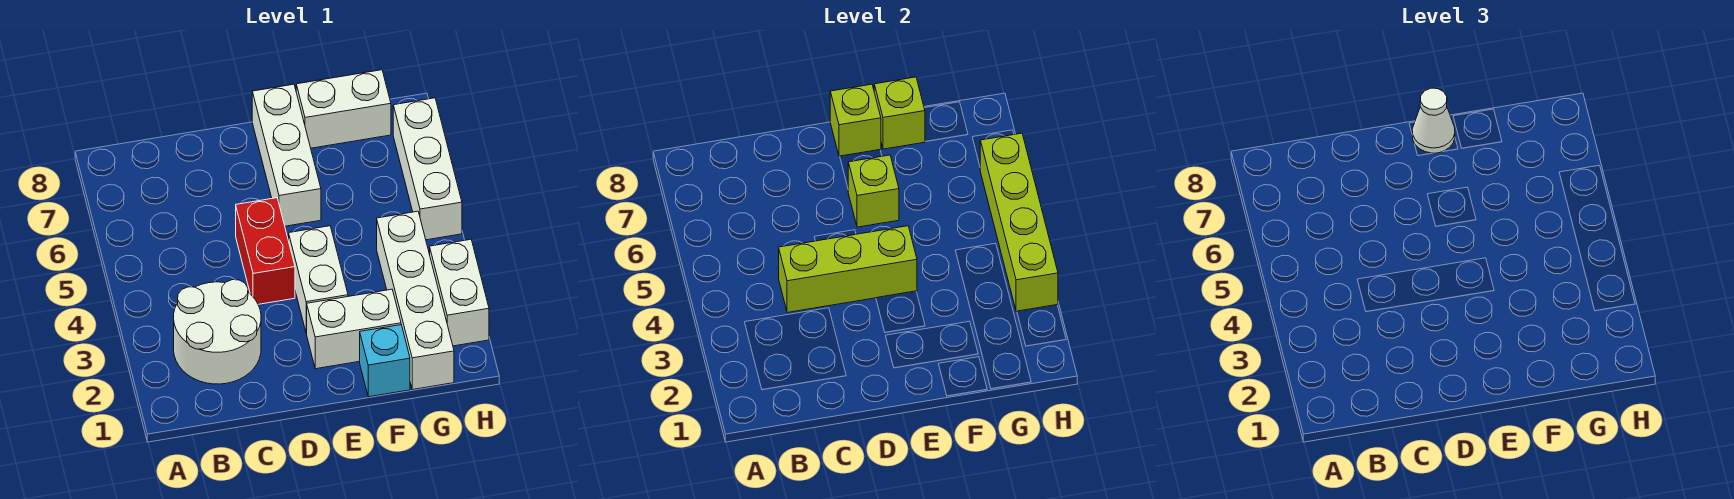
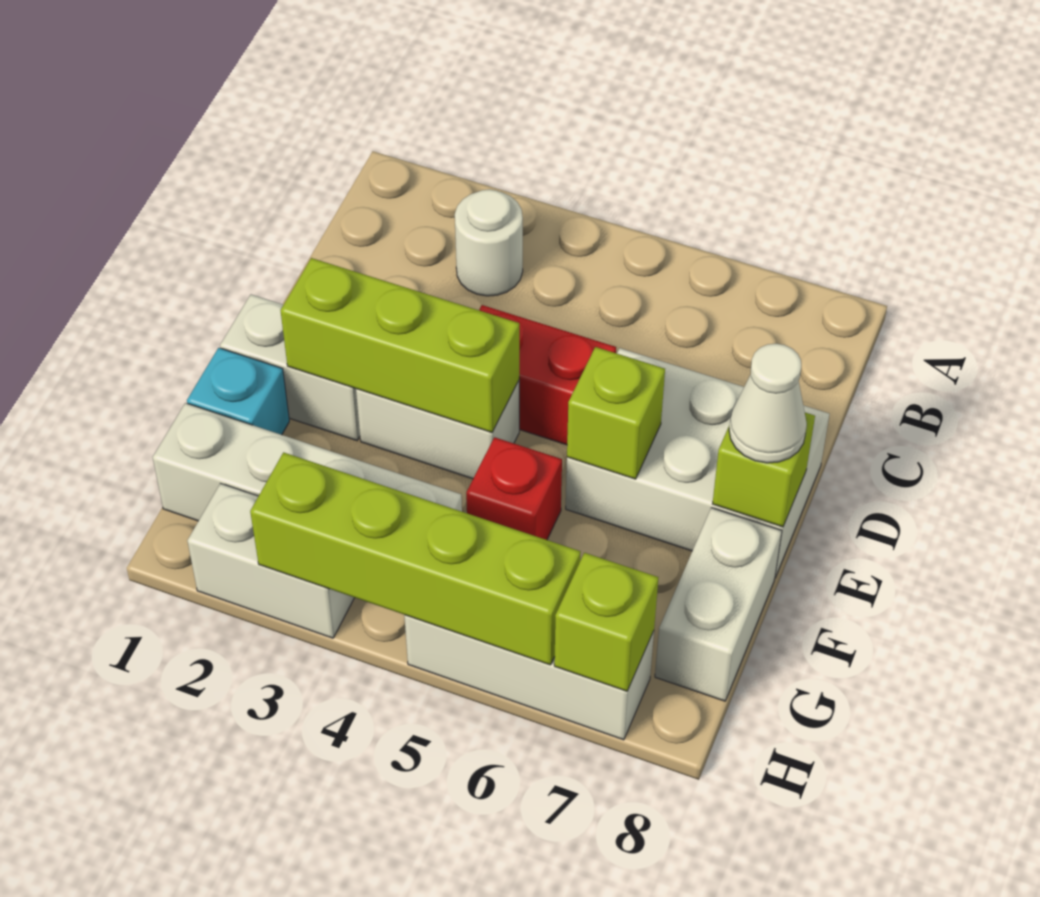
white round brick B2:C3 level 1 -> white round brick B3 level 1
lime brick C4:E4 level 2 -> lime brick E2:E4 level 2
white brick E2:F2 level 1 -> white brick E1:E2 level 1
white brick E6:E8 level 1 -> white brick D6:E8 level 1
none -> red brick F5 level 1
lime brick F8 level 2 -> lime brick H7 level 2

